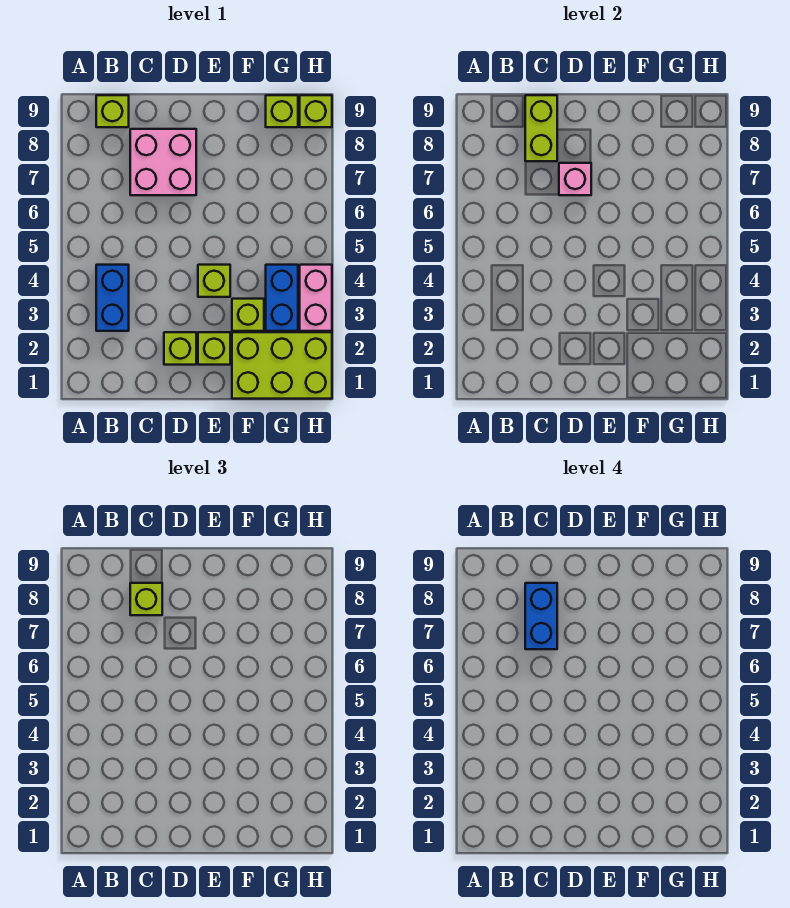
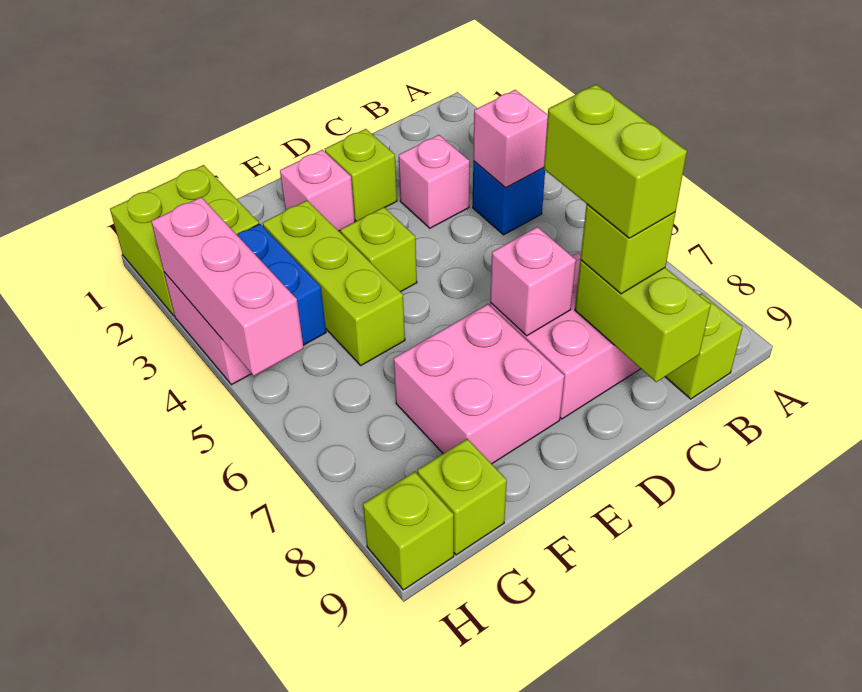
blue brick B3:B4 level 1 -> blue brick B4 level 1
none -> pink brick B4 level 2
none -> pink brick C3 level 1
blue brick C7:C8 level 4 -> lime brick C7:C8 level 4
lime brick E2 level 1 -> pink brick E2 level 1
none -> pink brick E7:F8 level 1
lime brick F1:H2 level 1 -> lime brick G1:H2 level 1
lime brick F3 level 1 -> lime brick F3:F5 level 1
none -> pink brick H3:H5 level 2

